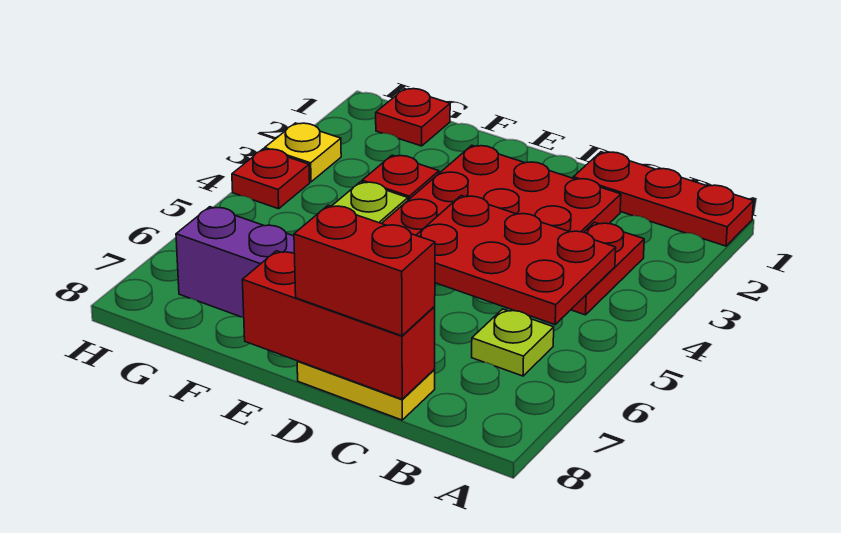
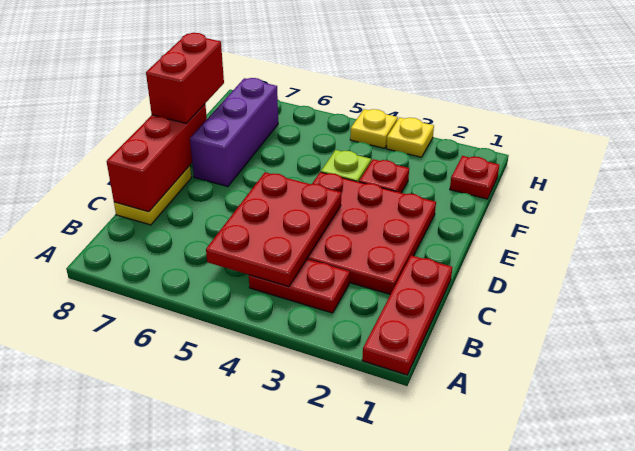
lime plate B6 level 1 -> none
red brick C8:D8 level 3 -> red brick E8:F8 level 3
red plate H4 level 1 -> yellow plate H4 level 1

